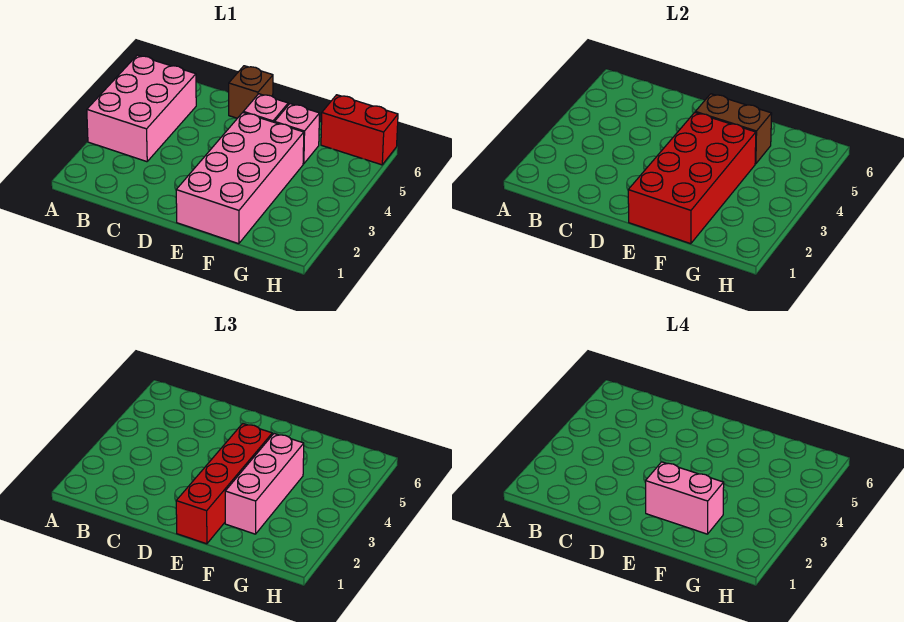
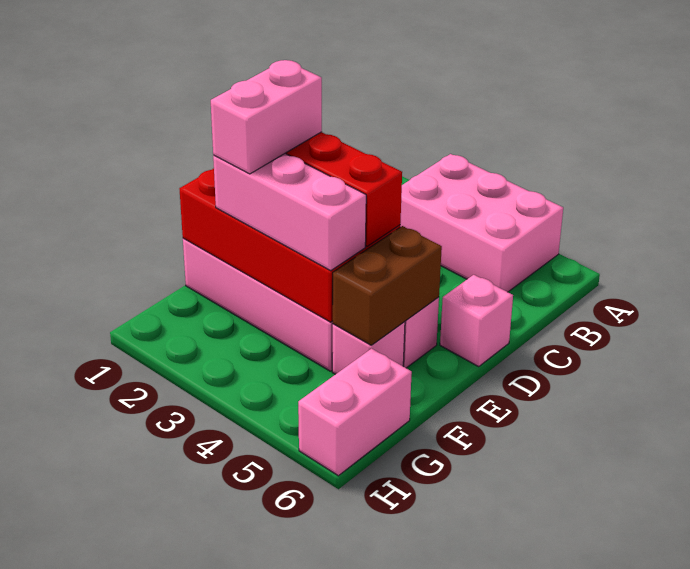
brown brick D6 level 1 -> pink brick D6 level 1
red brick G6:H6 level 1 -> pink brick G6:H6 level 1

